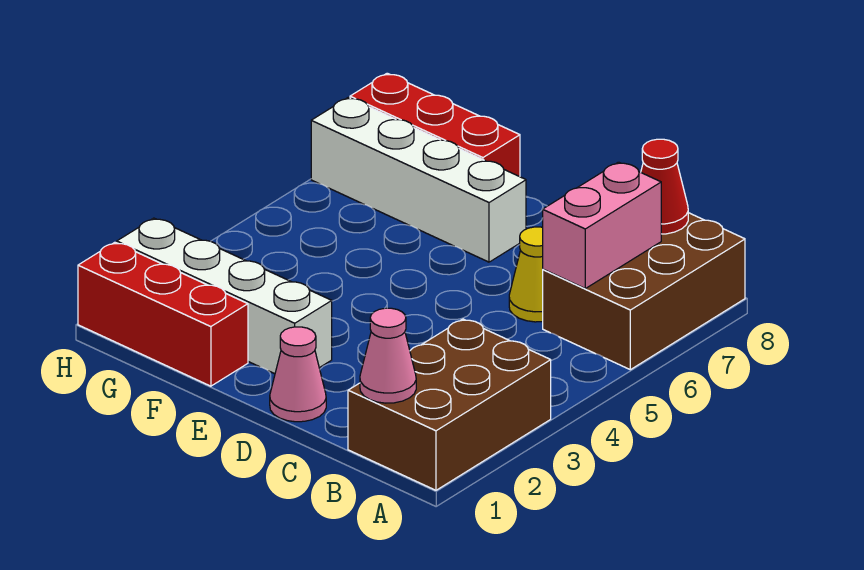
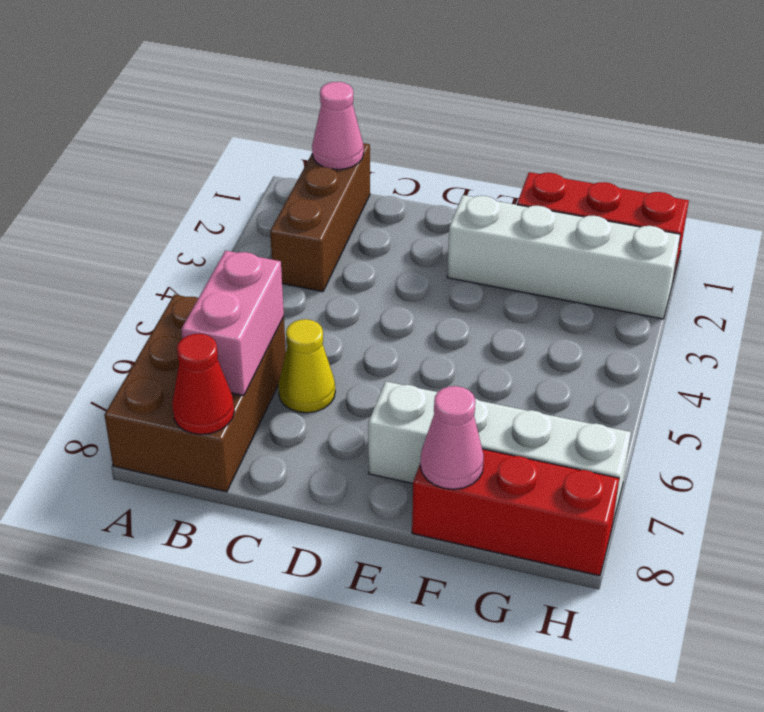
brown brick A1:B3 level 1 -> brown brick B1:B3 level 1
pink cone D1 level 1 -> pink cone F8 level 2

